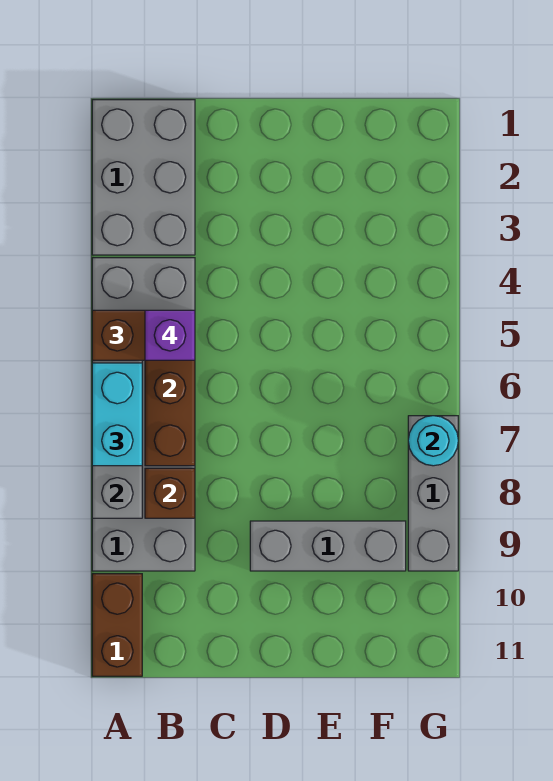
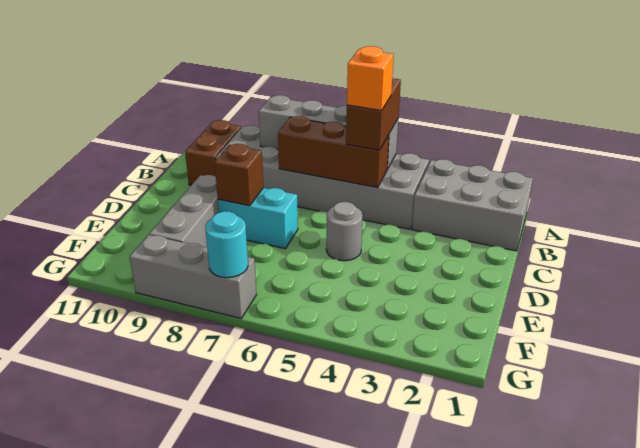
cyan brick A6:A7 level 3 -> cyan brick D7:D8 level 1
brown brick A10:A11 level 1 -> brown brick A10:B10 level 1
purple brick B5 level 4 -> orange brick B5 level 4
brown brick B8 level 2 -> brown brick D8 level 2
none -> grey round brick D5 level 1

